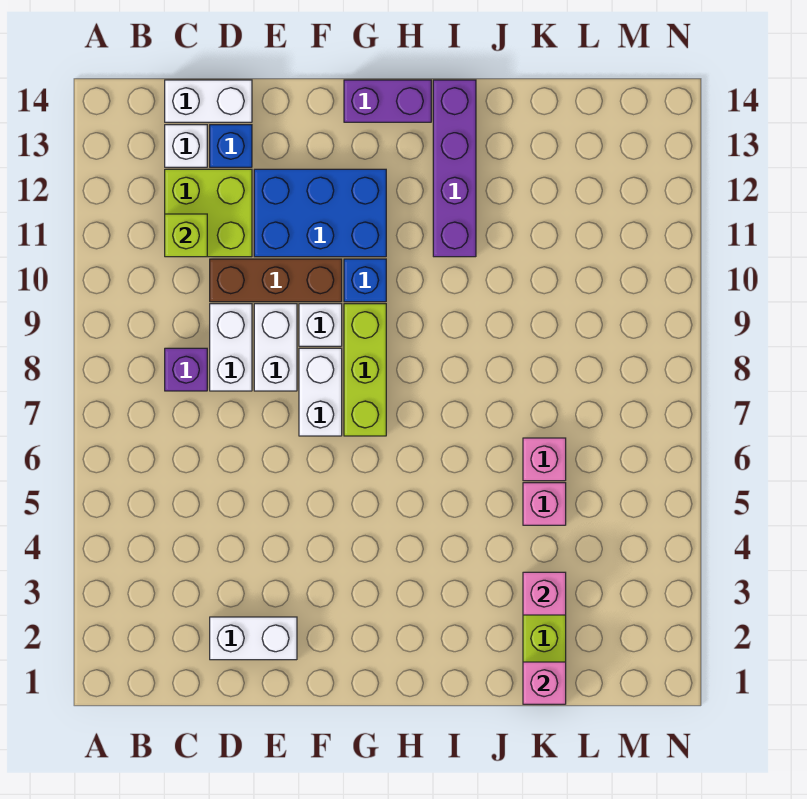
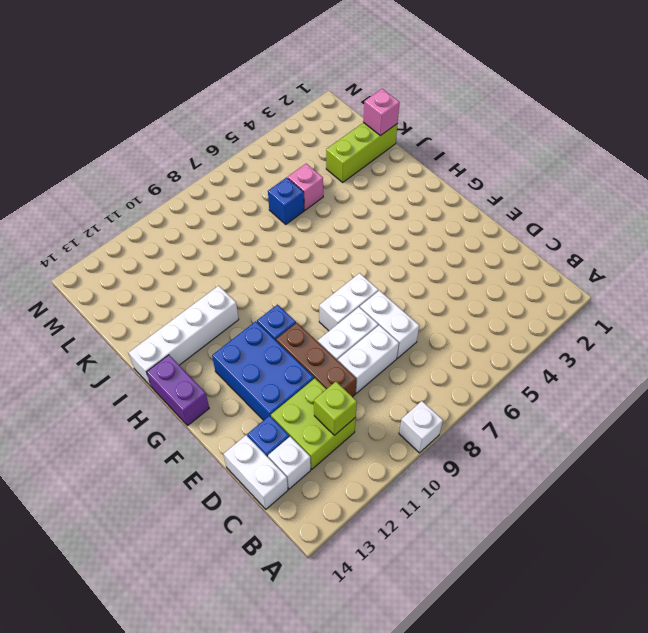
purple brick C8 level 1 -> none
white brick D2:E2 level 1 -> white brick D7:E7 level 1
white brick F9 level 1 -> white brick A9 level 1
lime brick G7:G9 level 1 -> none
purple brick I11:I14 level 1 -> white brick I11:I14 level 1
pink brick K3 level 2 -> none
pink brick K6 level 1 -> blue brick K6 level 1

